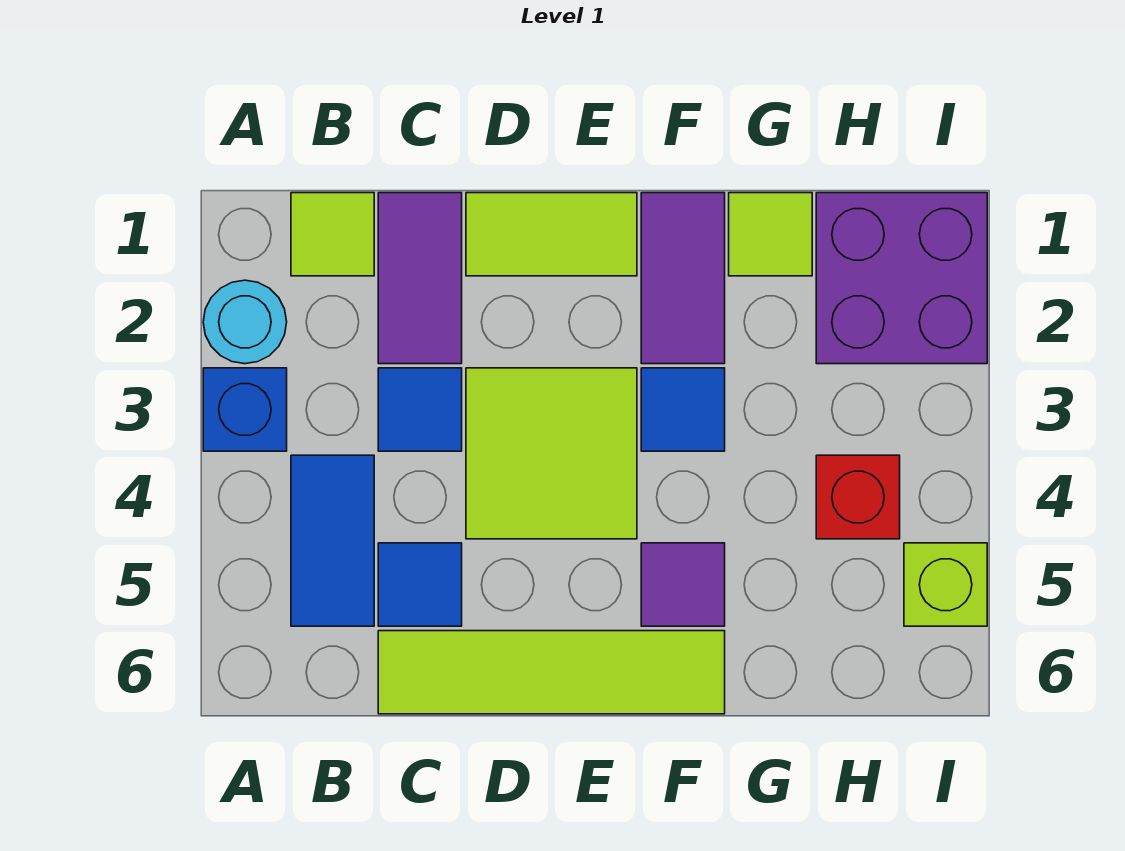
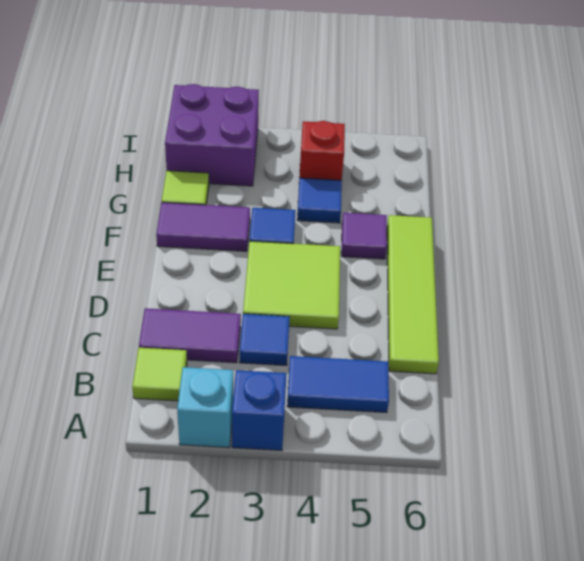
cyan round brick A2 level 1 -> cyan brick A2 level 1
blue tile C5 level 1 -> blue tile G4 level 1
lime tile D1:E1 level 1 -> none
lime brick I5 level 1 -> none

